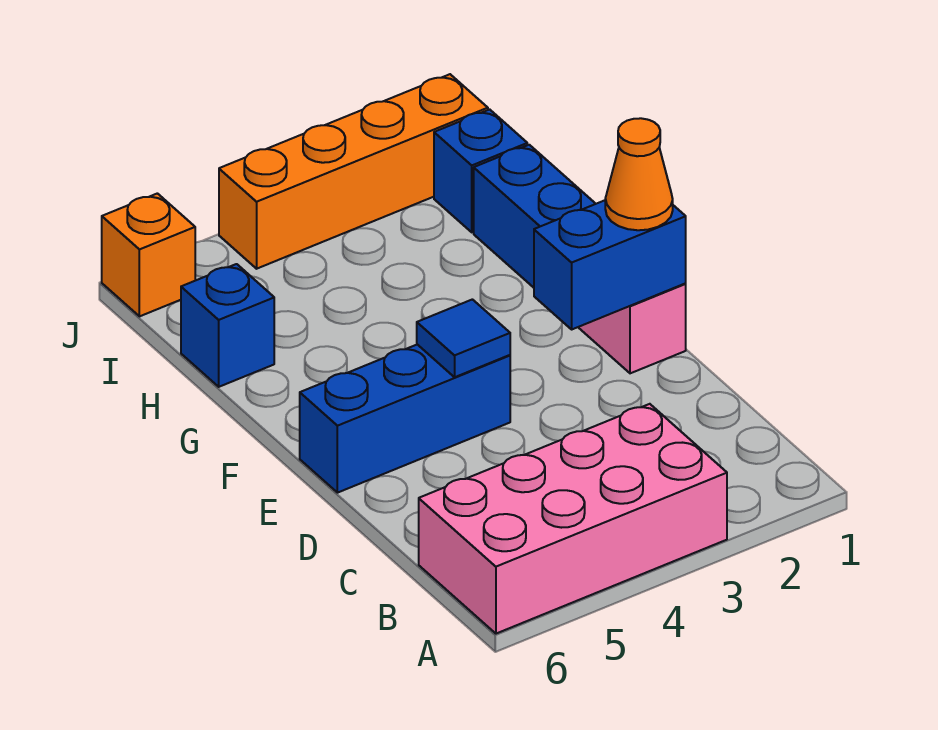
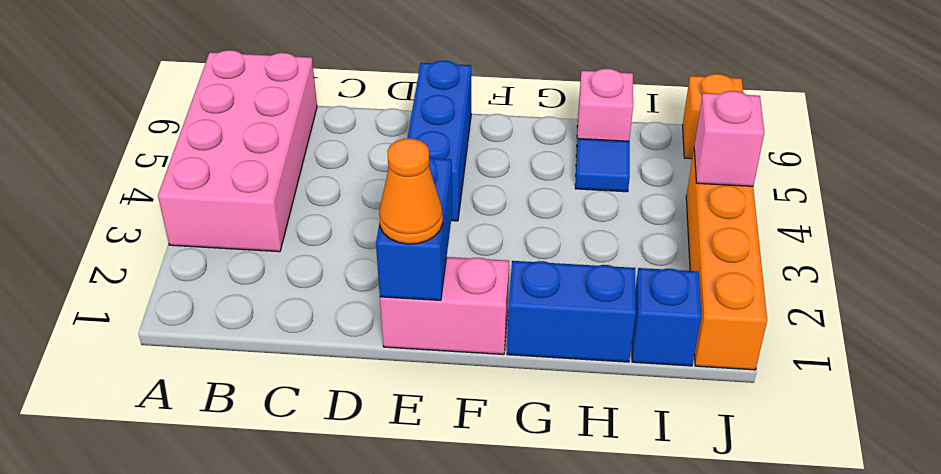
blue tile E4 level 2 -> blue tile H5 level 1
blue brick H6 level 1 -> pink brick H6 level 1
none -> pink brick J4 level 2

